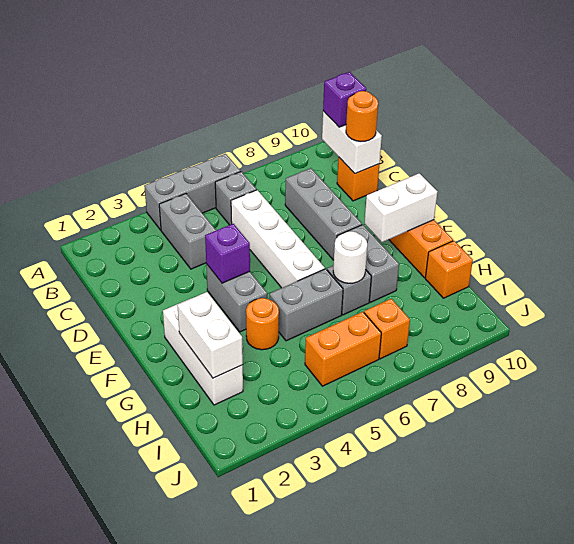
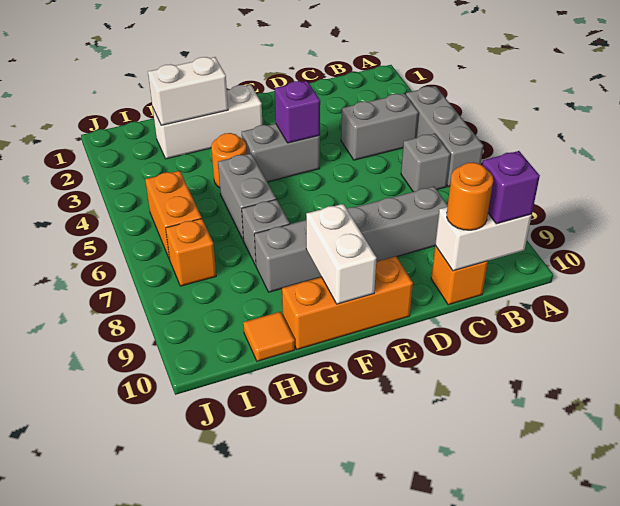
white brick C6:F6 level 1 -> none
white round brick G7 level 2 -> none
orange brick H10 level 1 -> orange tile H10 level 1

